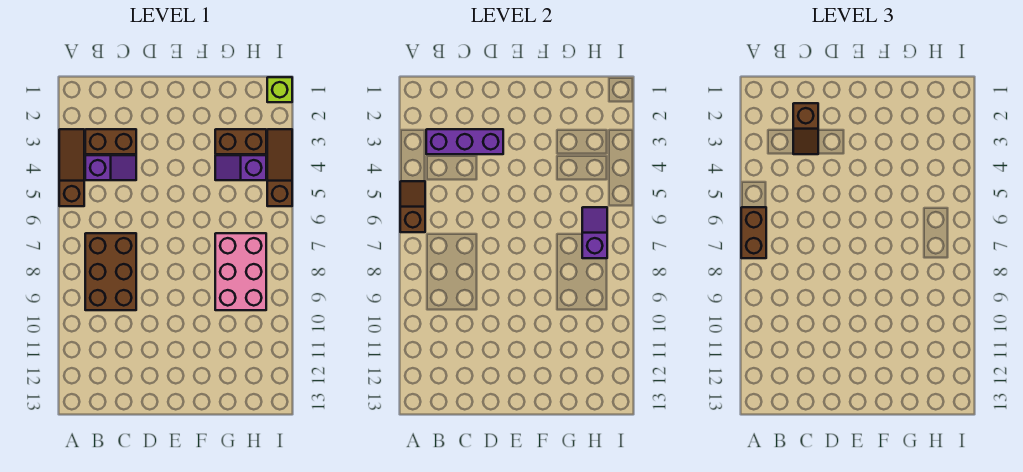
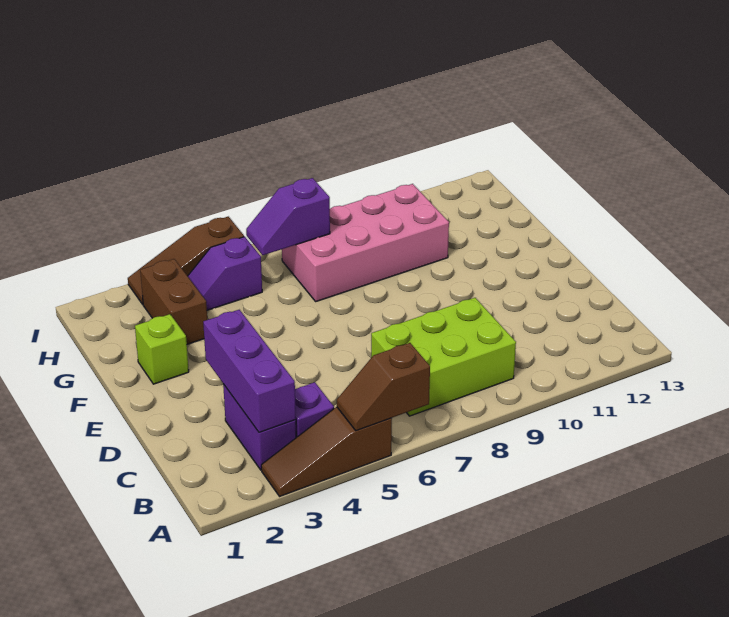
brown brick A6:A7 level 3 -> none
brown brick B3:C3 level 1 -> purple brick B3:C3 level 1
brown brick B7:C9 level 1 -> lime brick B7:C9 level 1
brown slope C2:C3 level 3 top 2 -> none
purple slope G4:H4 level 1 top H -> purple slope H4:H5 level 1 top 5
pink brick G7:H9 level 1 -> pink brick G7:H10 level 1
lime brick I1 level 1 -> lime brick F2 level 1

